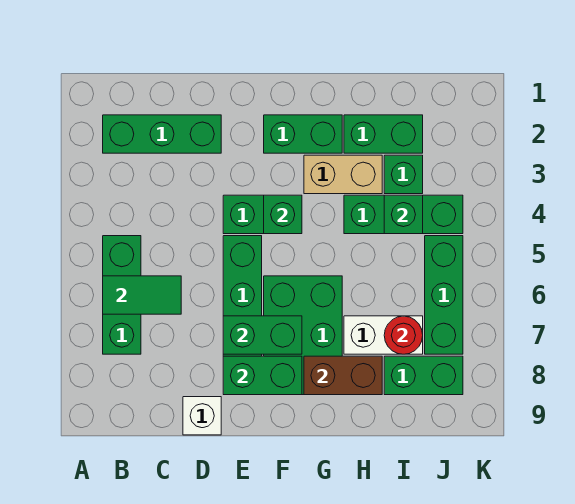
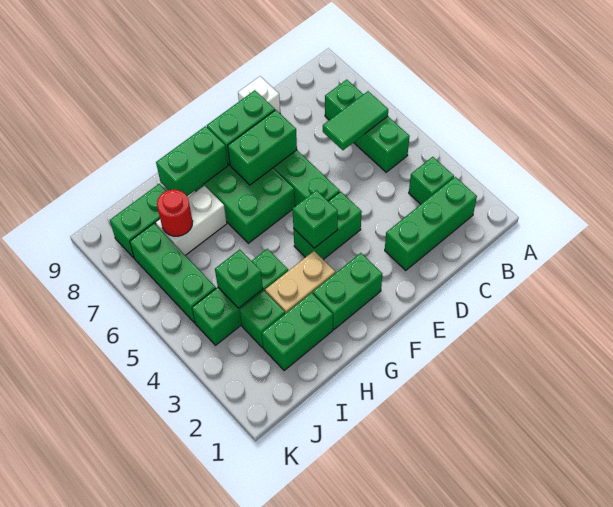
none -> green brick B3 level 1
brown brick G8:H8 level 2 -> green brick G8:H8 level 2

